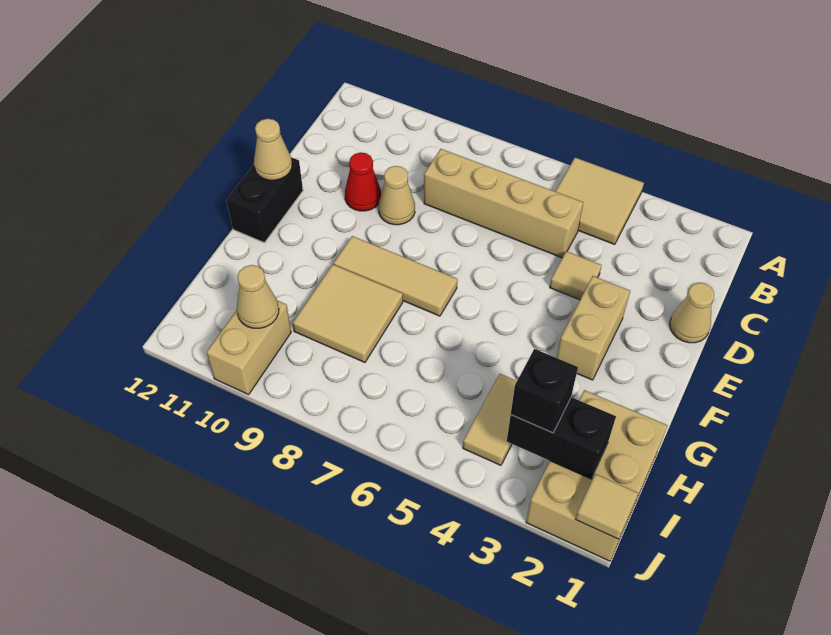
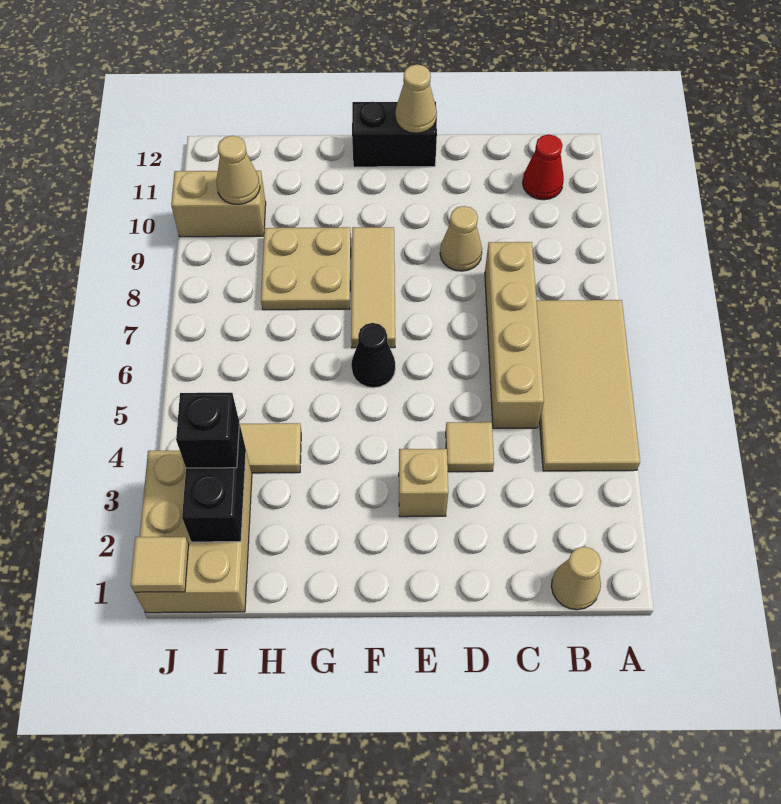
tan tile A4:B5 level 1 -> tan tile A4:B7 level 1
tan cone D1 level 1 -> tan cone B1 level 1
red cone D10 level 1 -> red cone B11 level 1
tan brick E3:F3 level 1 -> tan brick E3 level 1
none -> black cone F6 level 1
tan tile G8:H9 level 1 -> tan plate G8:H9 level 1
tan brick H1:J2 level 1 -> tan brick I1:J3 level 1

